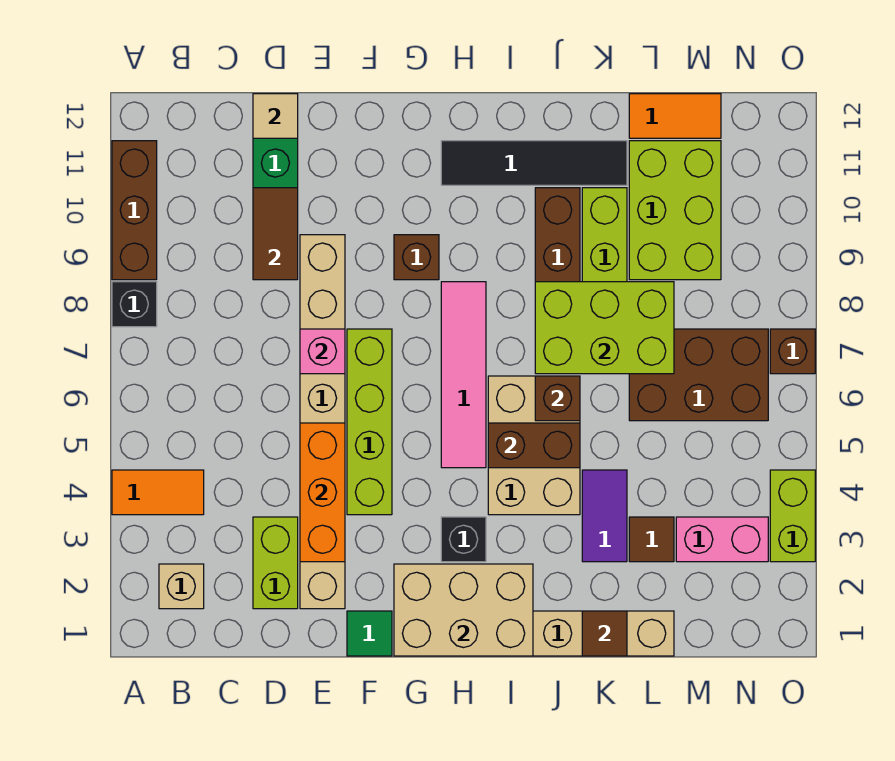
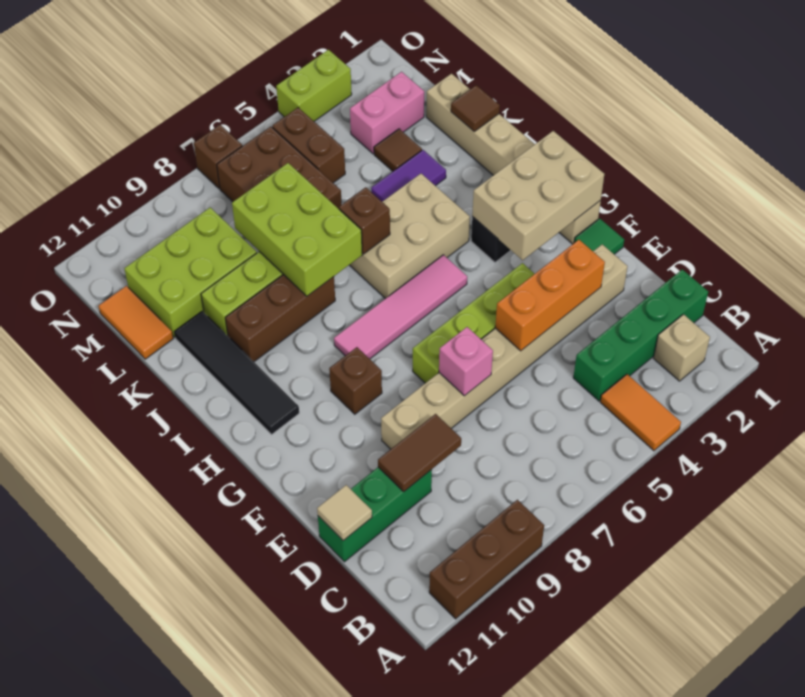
black brick A8 level 1 -> none
none -> green brick C1:C4 level 1
lime brick D2:D3 level 1 -> none
tan brick G1:I2 level 2 -> tan brick G1:H3 level 2
brown brick I5:J5 level 2 -> brown brick M5:N5 level 1
pink brick M3:N3 level 1 -> pink brick M2:M3 level 1

